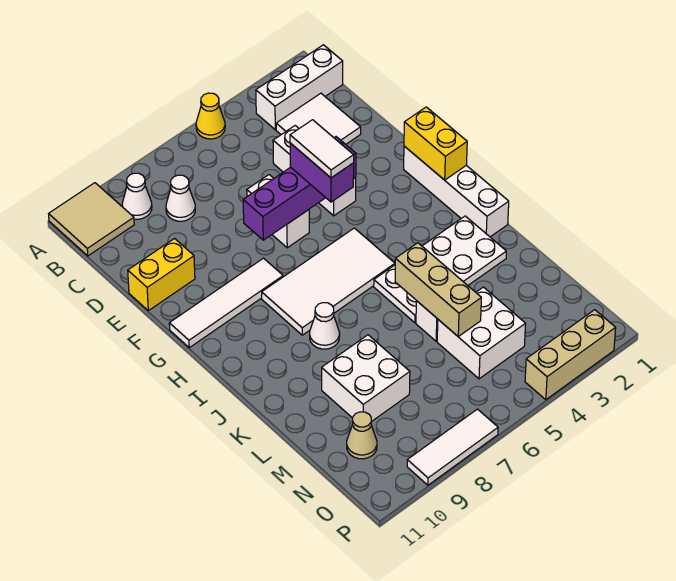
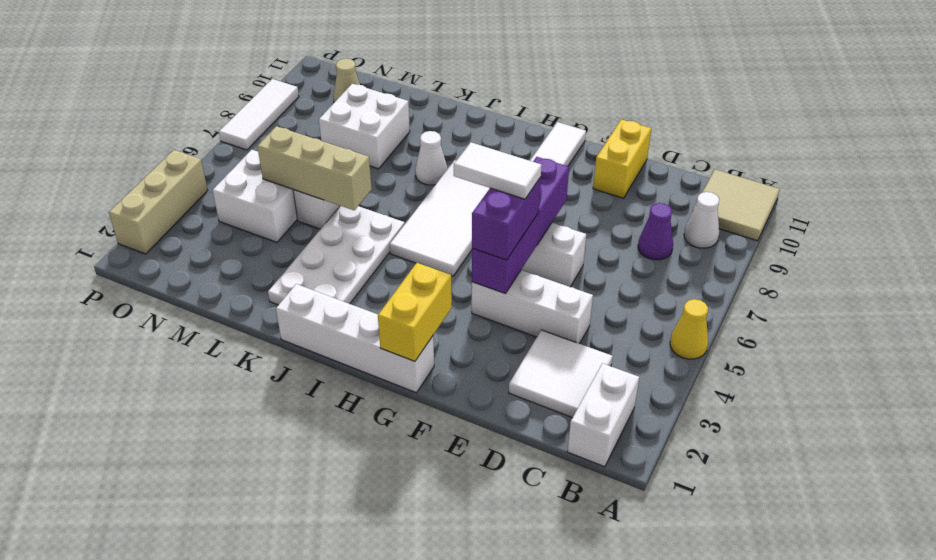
white brick B1:B3 level 1 -> white brick B1:B2 level 1
white cone C8 level 1 -> purple cone C8 level 1
purple brick F5:G5 level 3 -> purple brick F4:F5 level 3
yellow brick G1:H1 level 2 -> yellow brick G1:G2 level 2

